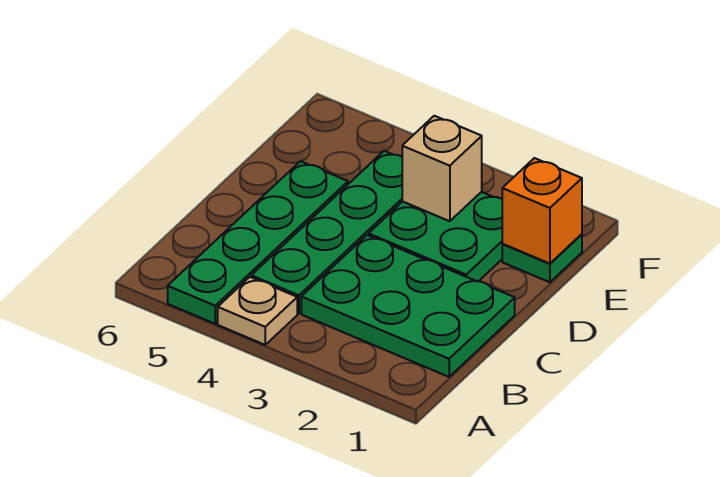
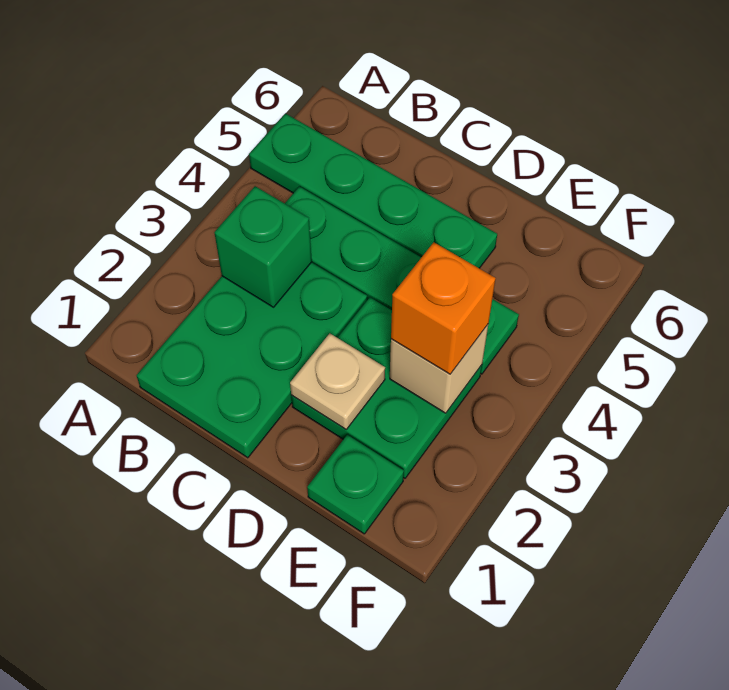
tan plate A4 level 1 -> tan plate D2 level 2
none -> green brick B3 level 2
orange brick E1 level 2 -> orange brick E3 level 3

